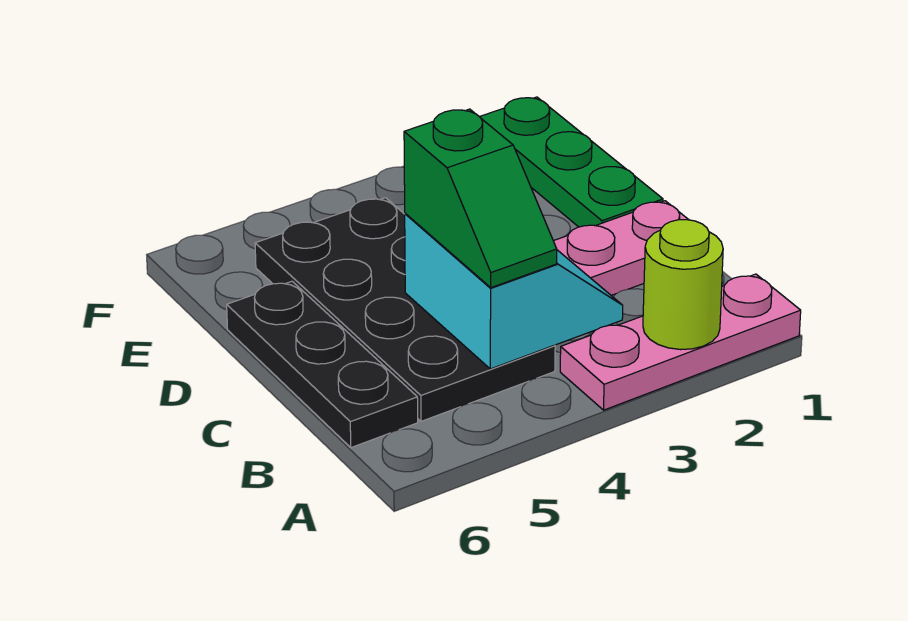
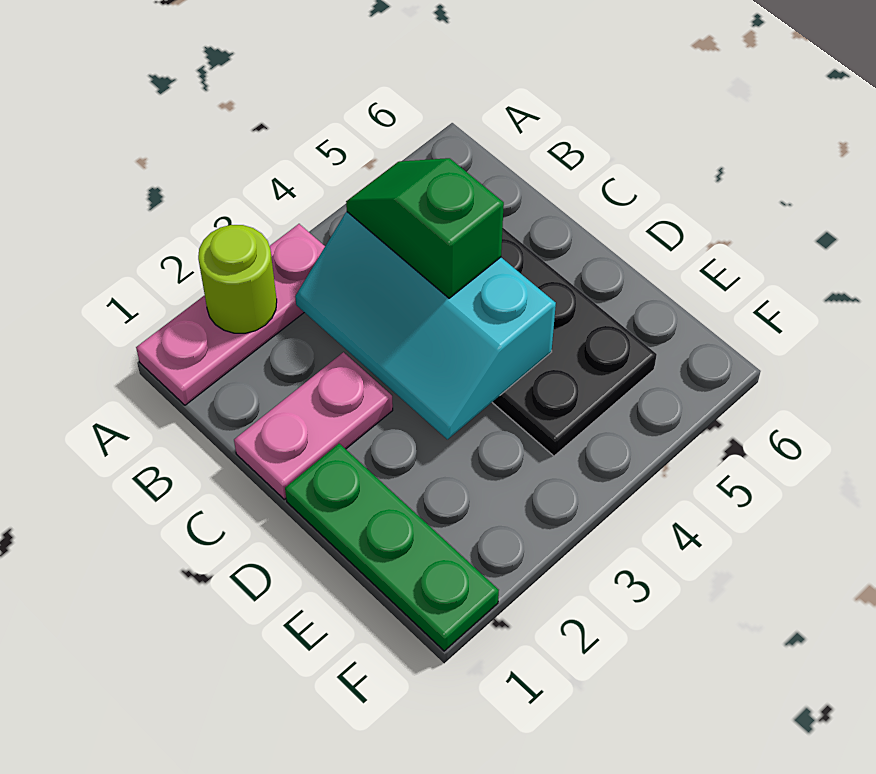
cyan slope B3:C4 level 2 top 4 -> cyan slope B3:D4 level 2 top 4
black plate B6:D6 level 1 -> none

